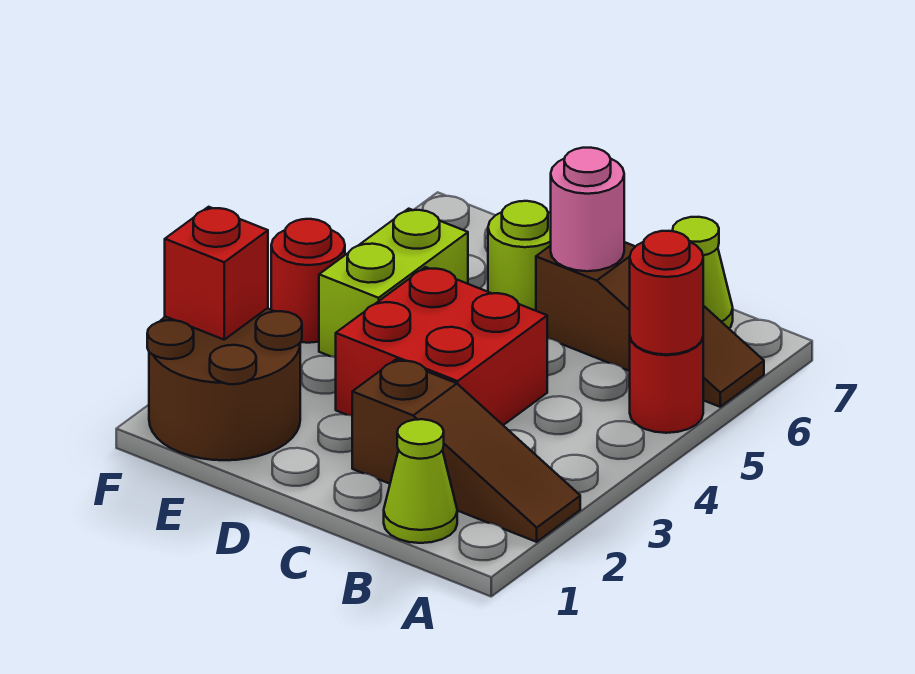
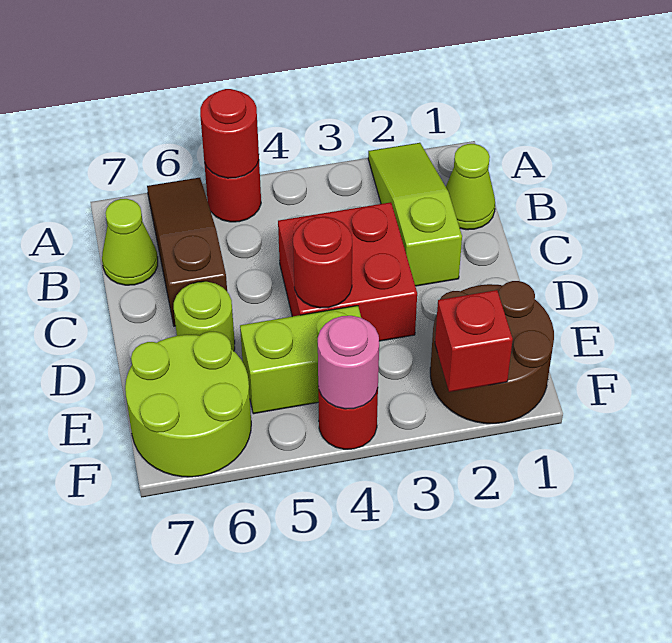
brown slope A2:C2 level 1 top C -> lime slope A2:C2 level 1 top C
pink round brick C6 level 2 -> pink round brick F4 level 2
none -> red round brick D4 level 2
none -> lime round brick E6:F7 level 1

